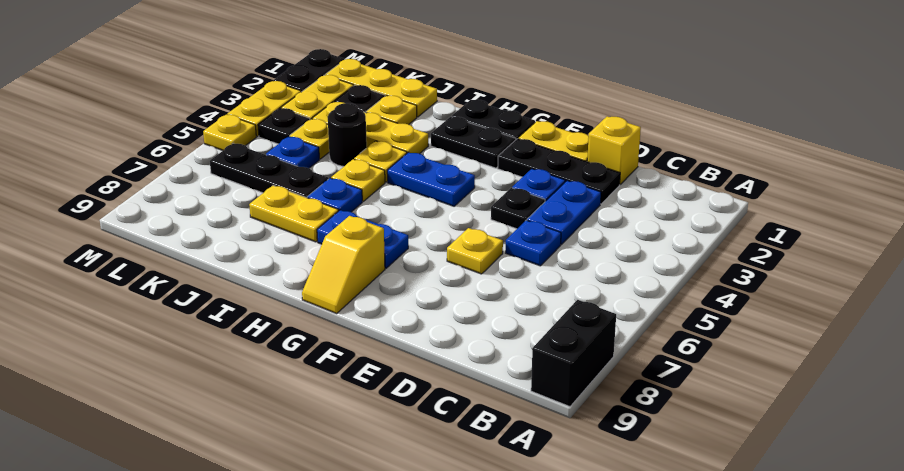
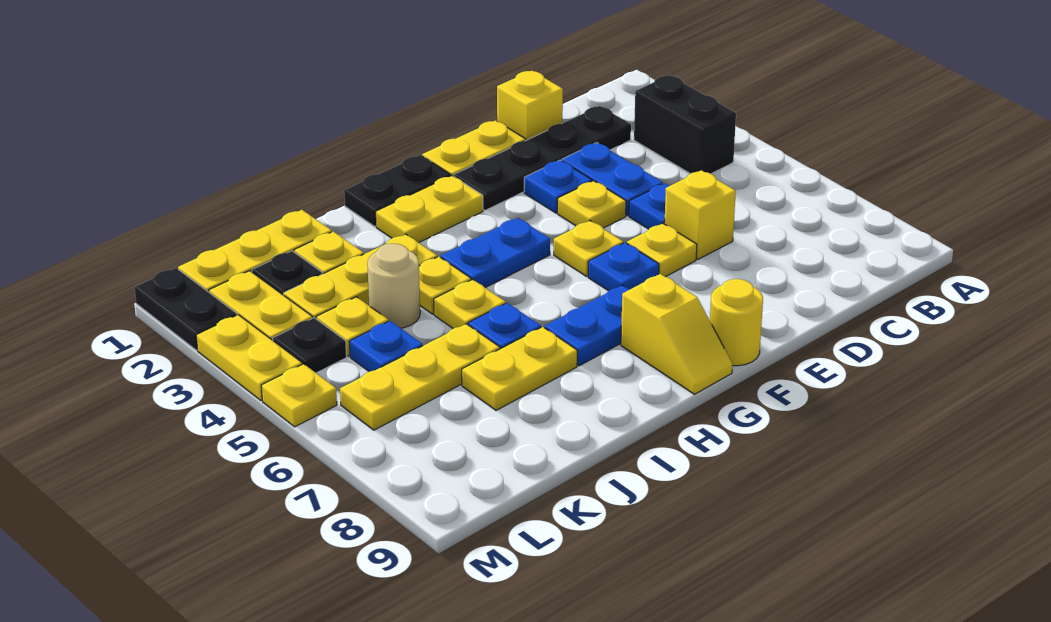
black brick A8:A9 level 1 -> black brick B3:B4 level 1
black plate D2:F2 level 1 -> black plate C2:F2 level 1
none -> yellow brick D6 level 1
black plate E4 level 1 -> yellow plate E4 level 1
none -> yellow plate F5 level 1
none -> blue plate F6 level 1
none -> yellow round brick F9 level 1
black plate G2:H2 level 1 -> yellow plate G2:H2 level 1
black round brick J4 level 1 -> tan round brick J4 level 1
black plate J6:L6 level 1 -> yellow plate J6:L6 level 1

